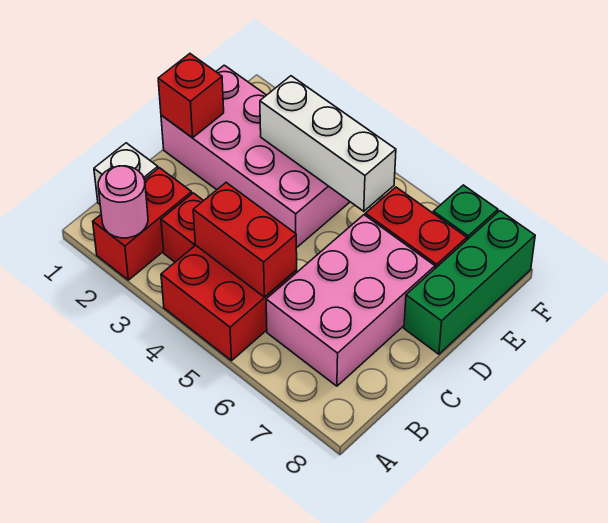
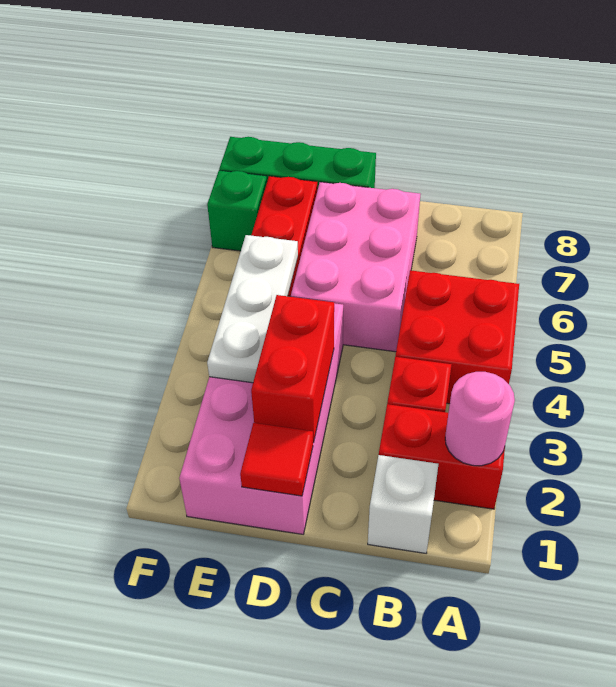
red brick B4:B5 level 2 -> red brick D2:D3 level 2
pink brick B6:D7 level 1 -> pink brick C5:D7 level 1
red brick D1 level 2 -> red tile D1 level 2
white brick E3:E5 level 2 -> white plate E3:E5 level 2

